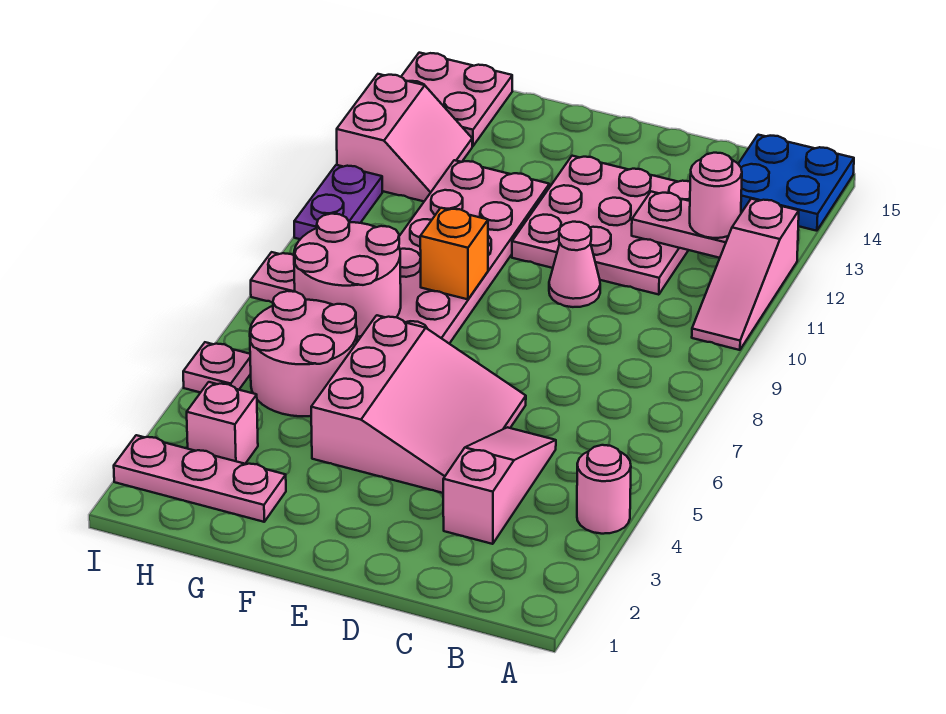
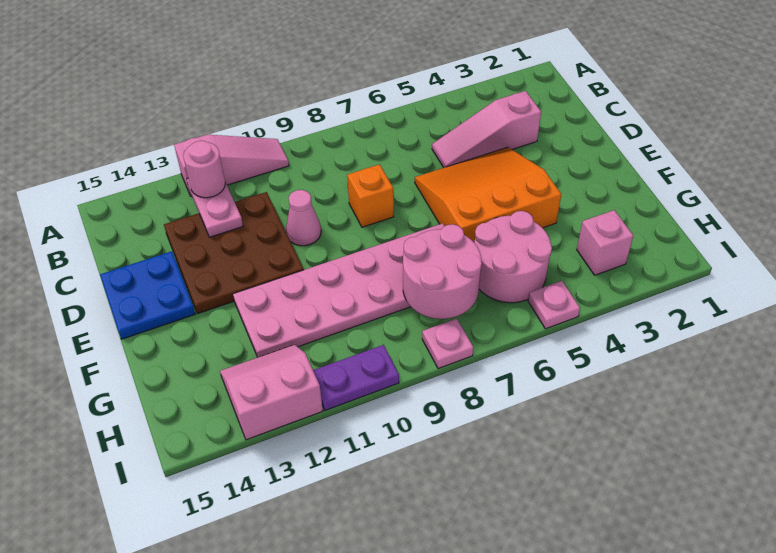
pink round brick A4 level 1 -> none
blue plate A14:B15 level 1 -> blue plate D14:E15 level 1
pink plate C11:E13 level 1 -> brown plate C11:E13 level 1
pink slope D4:F6 level 1 top F -> orange slope D4:F6 level 1 top F
orange brick F9 level 2 -> orange brick D8 level 1
pink plate G2:I2 level 1 -> none
pink plate H14:I15 level 1 -> none

